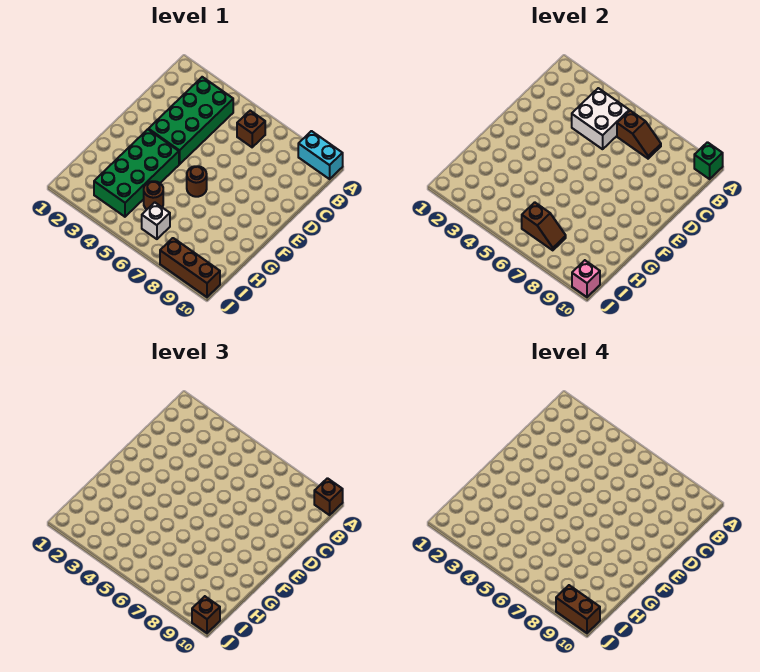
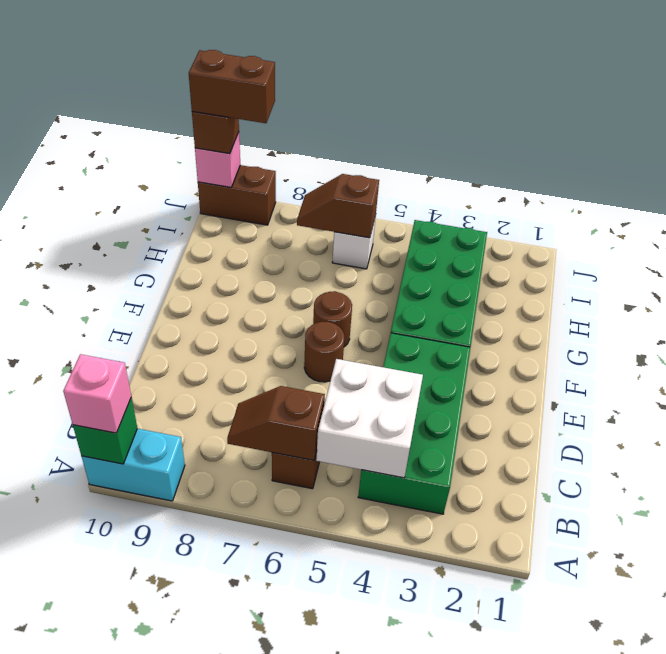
brown brick A10 level 3 -> pink brick A10 level 3
brown round brick H5 level 1 -> brown round brick E6 level 1
brown brick J8:J10 level 1 -> brown brick J9:J10 level 1

